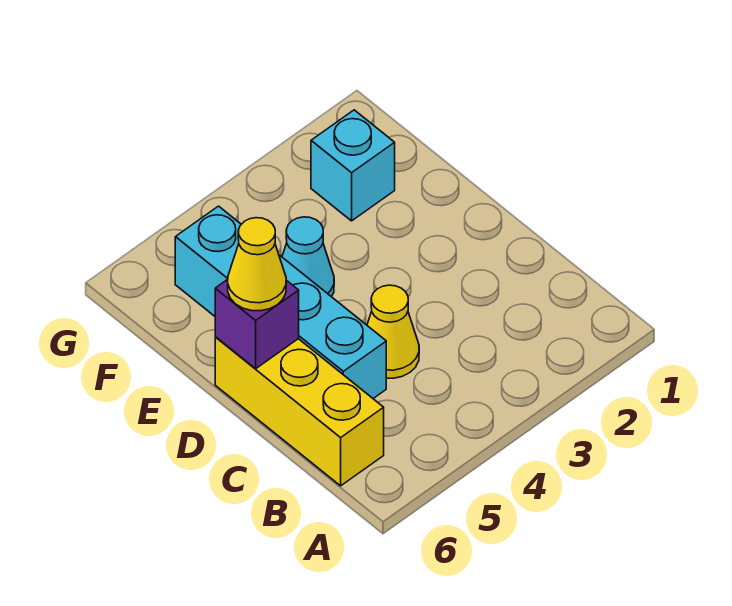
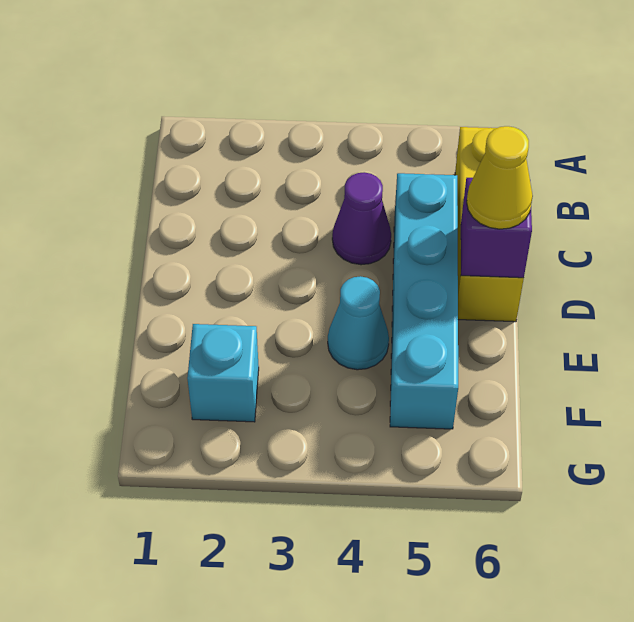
yellow cone C4 level 1 -> purple cone C4 level 1

